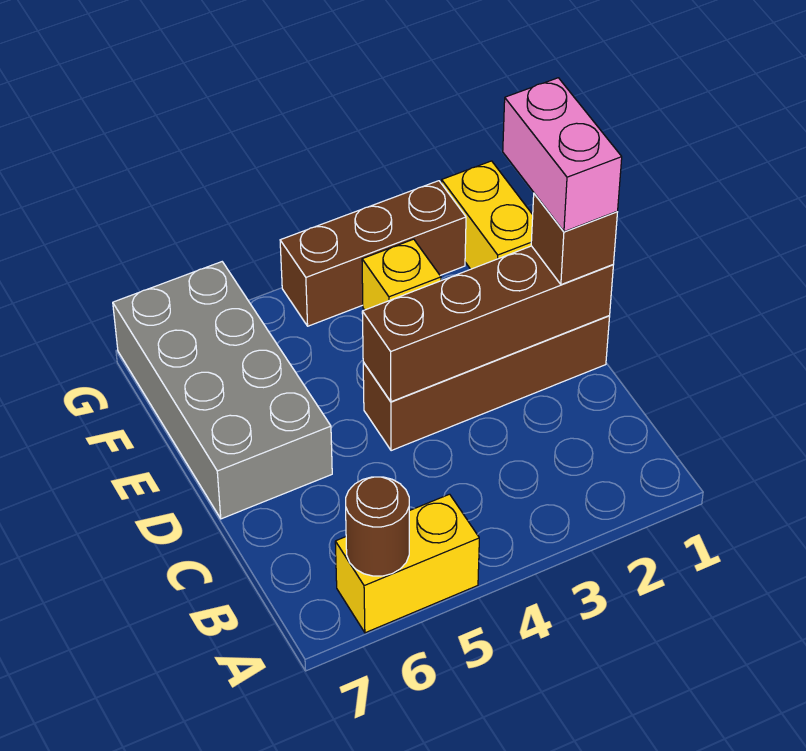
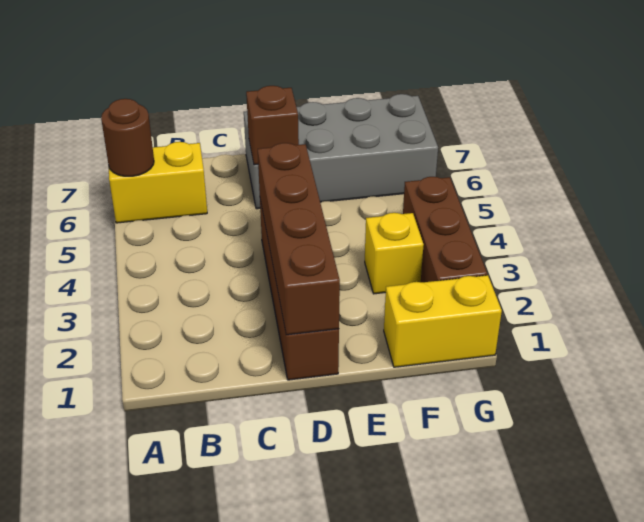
yellow brick A5:A6 level 1 -> yellow brick A6:B6 level 1
brown brick D1 level 3 -> brown brick D6 level 2
pink brick D1:E1 level 4 -> none

